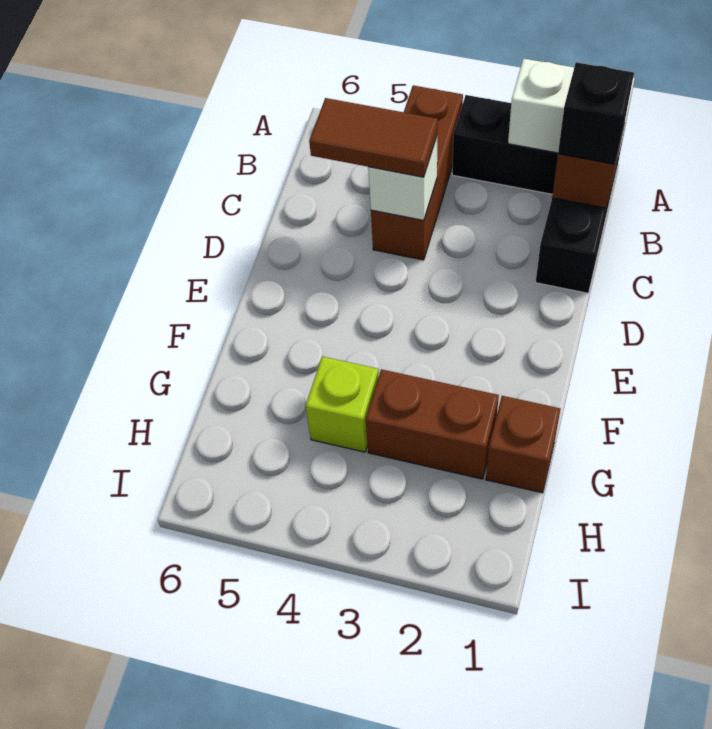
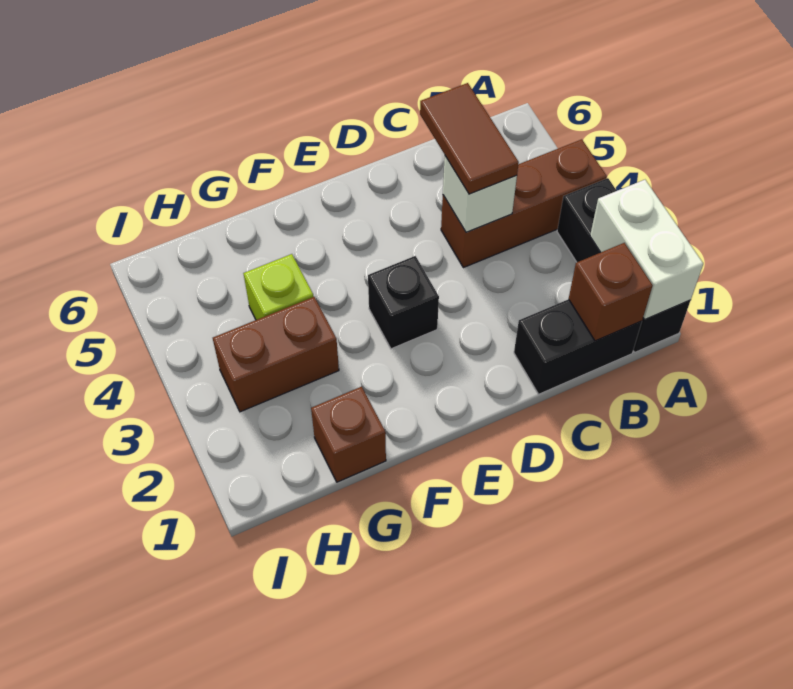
black brick B1 level 3 -> black brick E3 level 1
brown brick G2:G3 level 1 -> brown brick G3:H3 level 1

